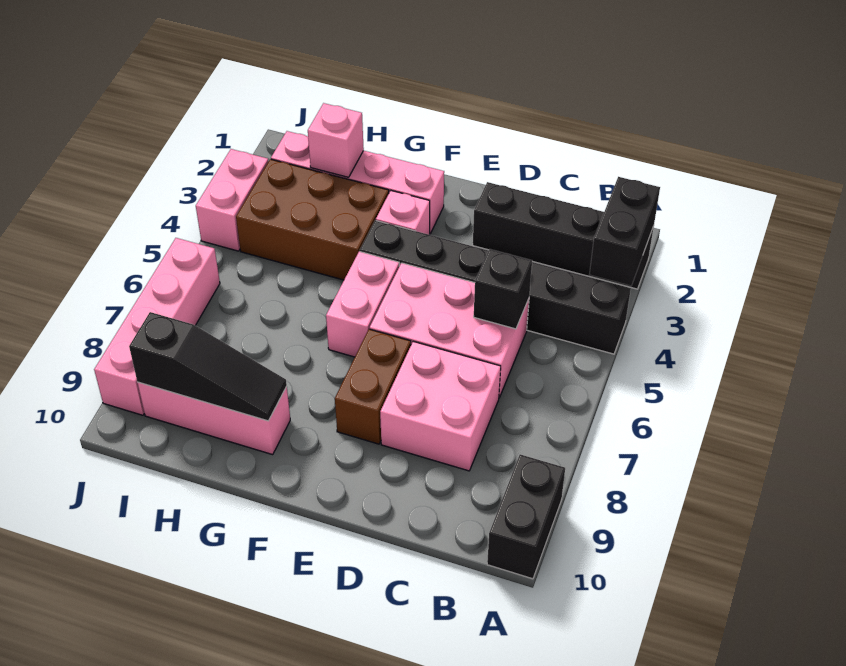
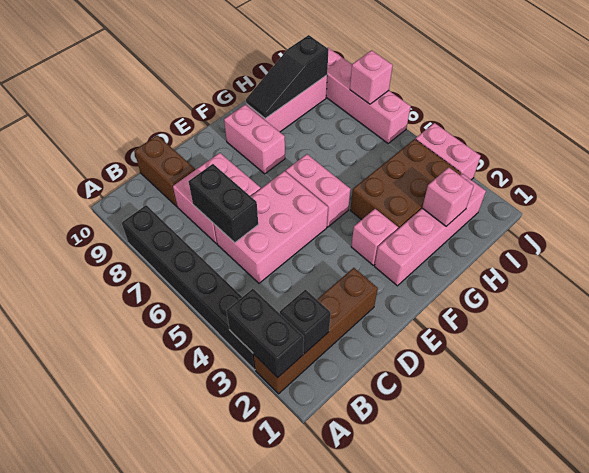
black brick A2:D2 level 1 -> brown brick A2:D2 level 1
black brick A4:F4 level 1 -> black brick A3:A8 level 1
black brick A9:A10 level 1 -> black brick C6:C7 level 2
black brick C5 level 2 -> black brick B2 level 2
brown brick E7:E8 level 1 -> brown brick C9:C10 level 1
none -> pink brick F8:F9 level 1
none -> pink brick J7 level 2

